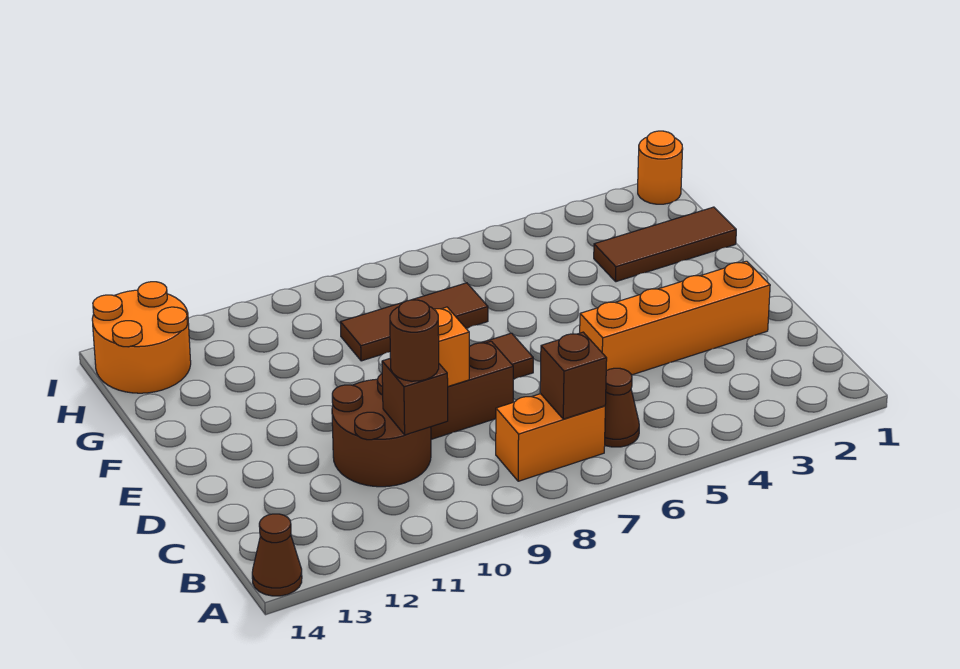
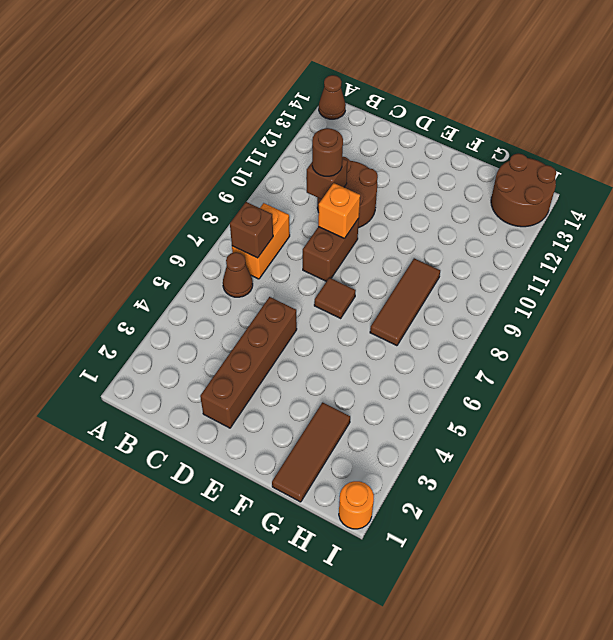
orange brick D2:D5 level 1 -> brown brick D2:D5 level 1
orange round brick H13:I14 level 1 -> brown round brick H13:I14 level 1

